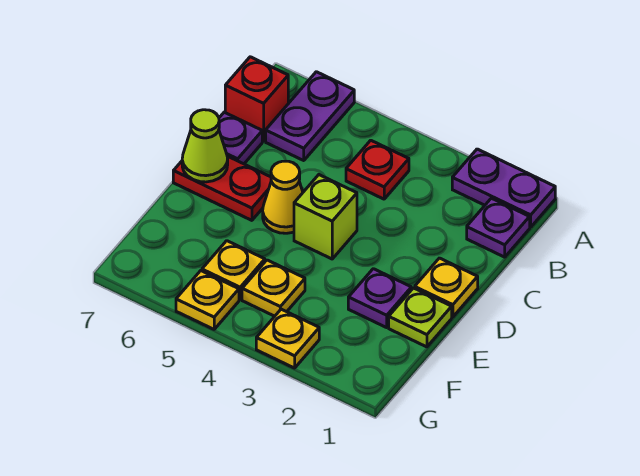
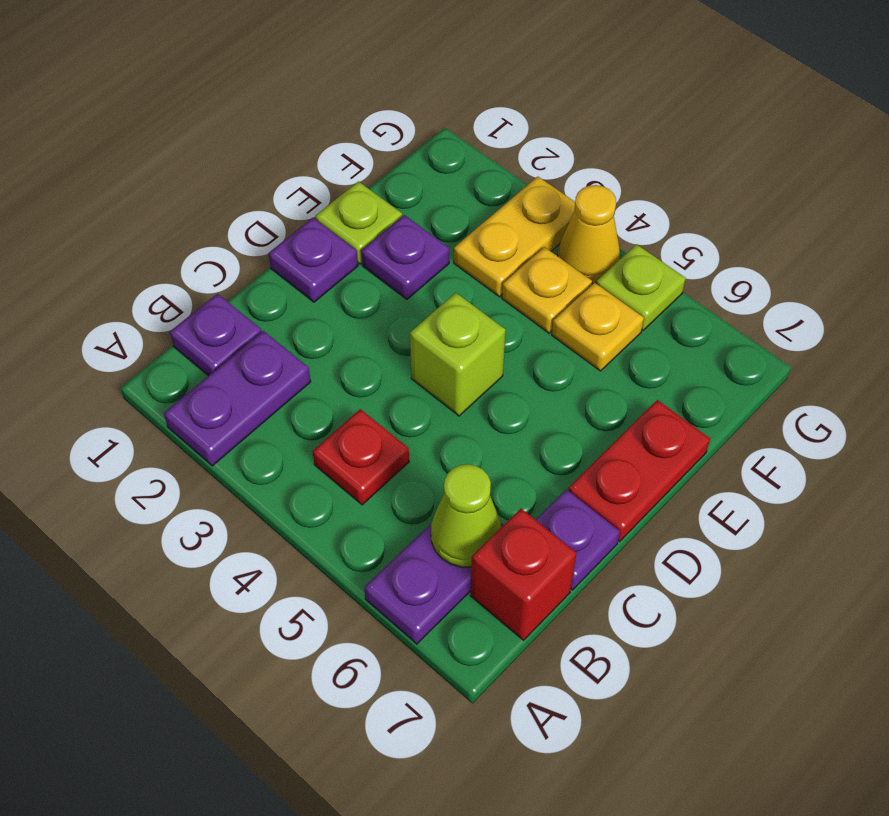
purple plate A1:A2 level 1 -> purple plate A2:B2 level 1
yellow plate D1 level 1 -> purple plate D1 level 1
yellow cone D5 level 1 -> yellow cone G4 level 1
red plate D6:D7 level 1 -> red plate D7:E7 level 1
lime cone D7 level 2 -> lime cone B6 level 2
yellow plate G3 level 1 -> yellow plate F3:G3 level 1
yellow plate G5 level 1 -> lime plate G5 level 1

